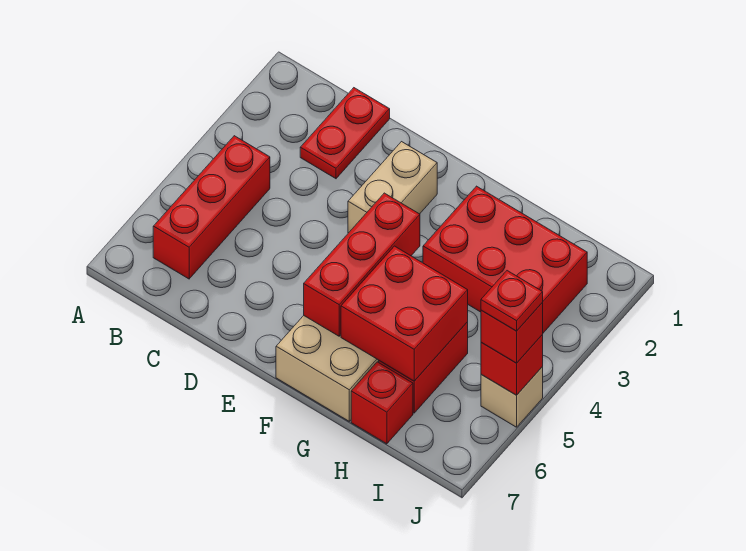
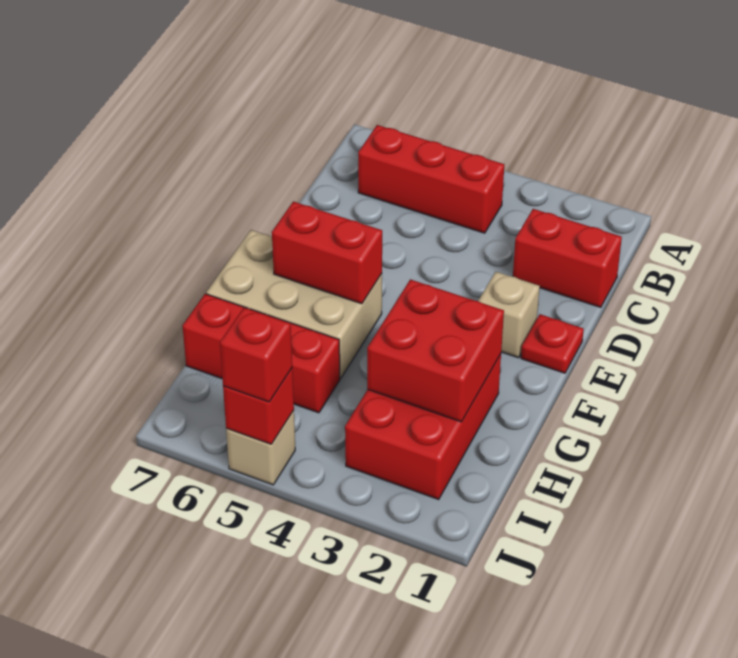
red plate C1:C2 level 1 -> red brick C1:C2 level 1
tan brick E2:E3 level 1 -> tan brick E2 level 1
red brick F4:F6 level 2 -> red brick F5:F6 level 2
red brick G5:H6 level 2 -> red brick G2:H3 level 2
red plate J5 level 4 -> red plate E1 level 1

